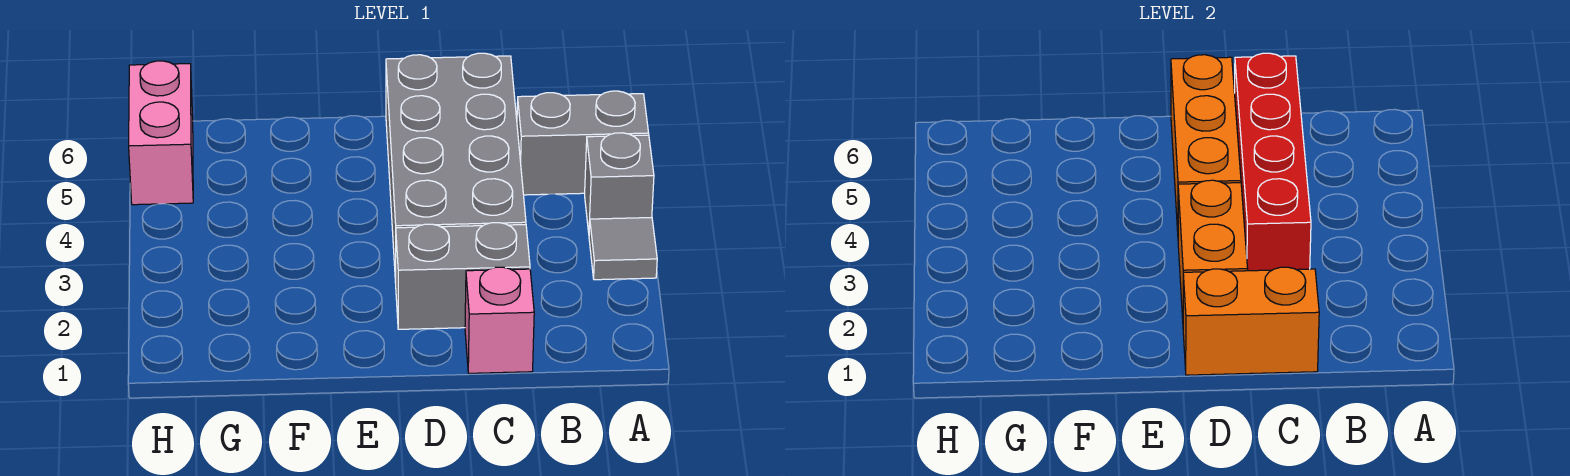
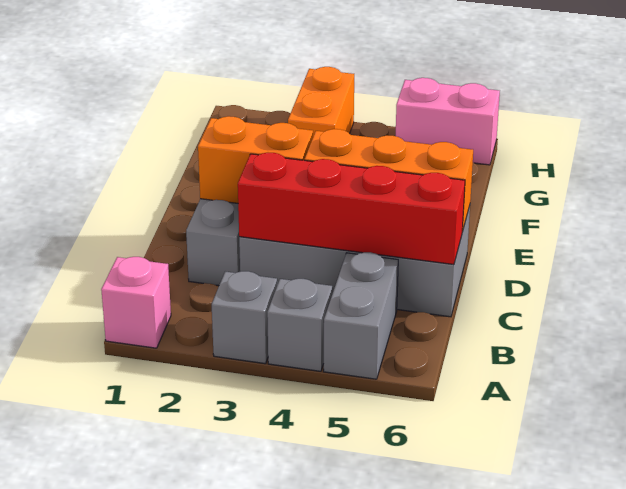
grey tile A3 level 1 -> grey brick A3 level 1
pink brick C1 level 1 -> pink brick A1 level 1
orange brick C1:D1 level 2 -> orange brick G3:H3 level 1

